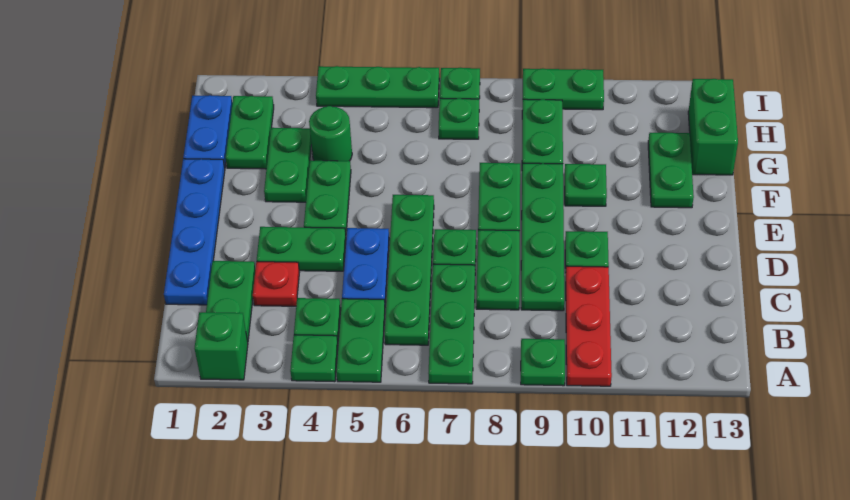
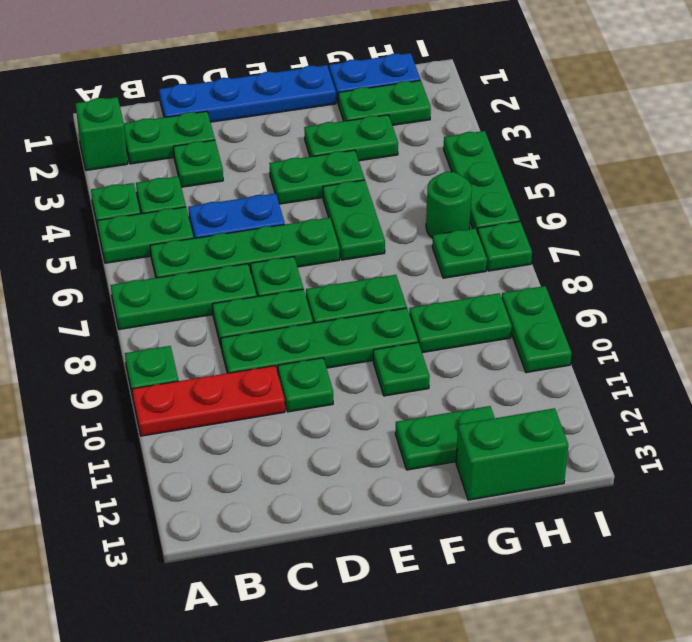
red plate C3 level 1 -> green plate C3 level 1
green plate D3:D4 level 1 -> green plate F5:F6 level 1
green round brick G4 level 1 -> green round brick H6 level 1

